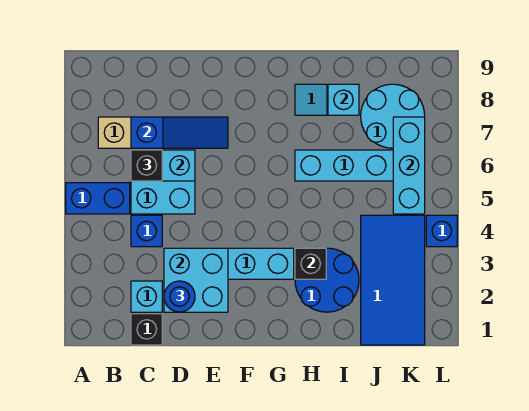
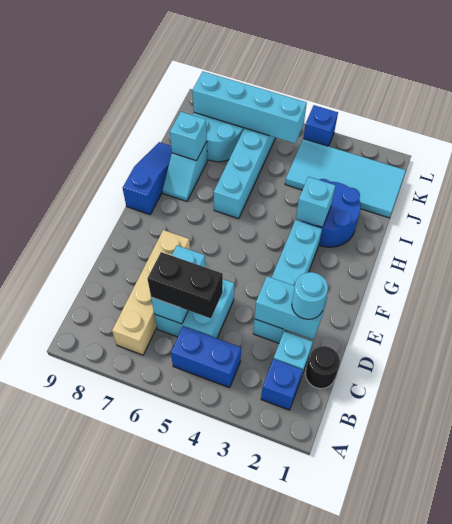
blue brick A5:B5 level 1 -> blue brick B4:B5 level 1
black brick C1 level 1 -> black round brick C1 level 1
blue brick C4 level 1 -> blue brick B2 level 1
black brick C6 level 3 -> black brick C5:C6 level 3
blue slope C7:E7 level 2 top C -> blue slope G9:I9 level 1 top G
cyan brick D2:E3 level 2 -> cyan brick D2:D3 level 2
blue round brick D2 level 3 -> cyan round brick D2 level 3
black brick H3 level 2 -> cyan brick H3 level 2
blue tile J1:K4 level 1 -> cyan tile J1:K4 level 1
cyan brick K5:K7 level 2 -> cyan brick K5:K8 level 2

